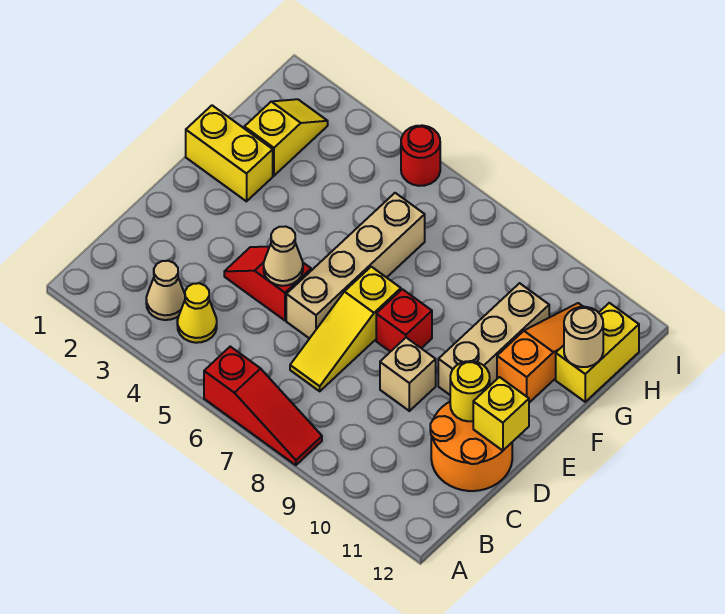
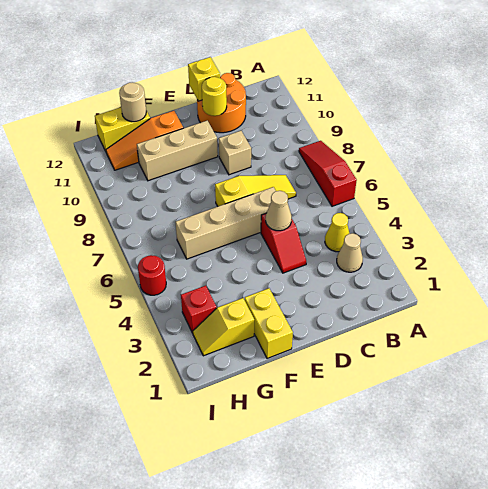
red brick E8 level 1 -> red brick H3 level 1

